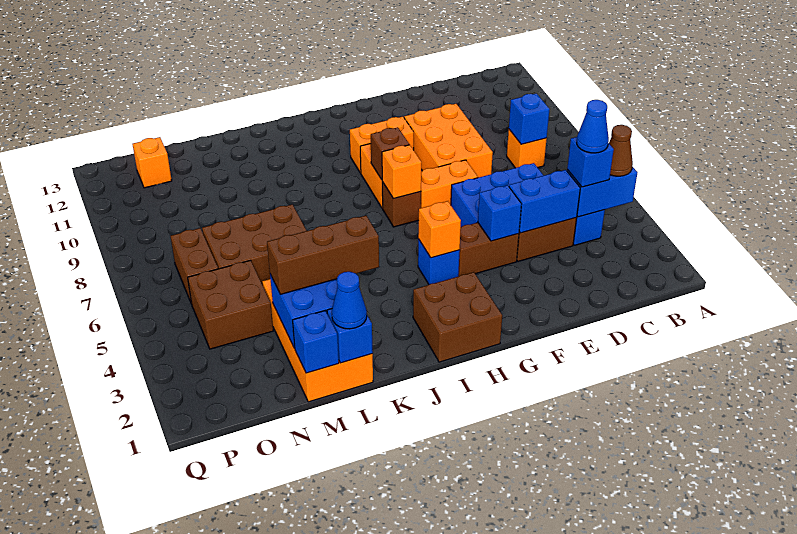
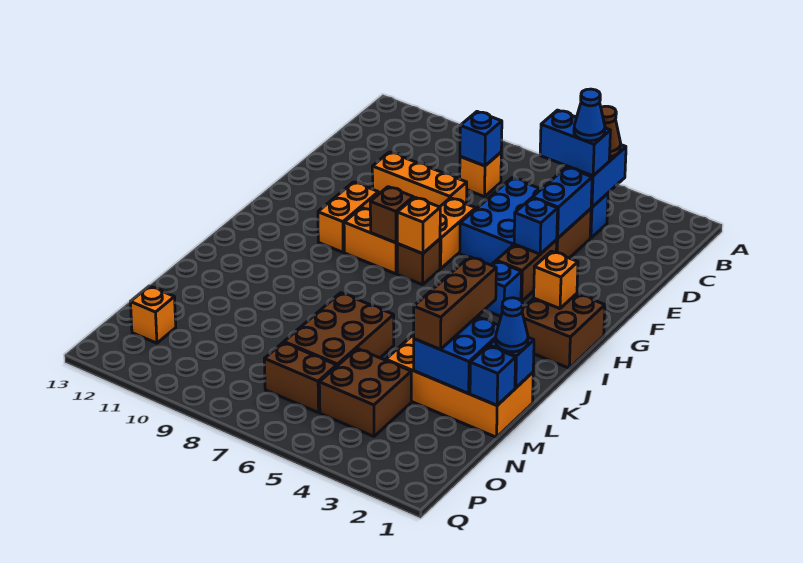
blue brick C4 level 3 -> blue brick C4:C5 level 3
orange brick E8:F10 level 1 -> orange brick E8:E10 level 1
orange brick H4 level 2 -> orange brick H2 level 2

